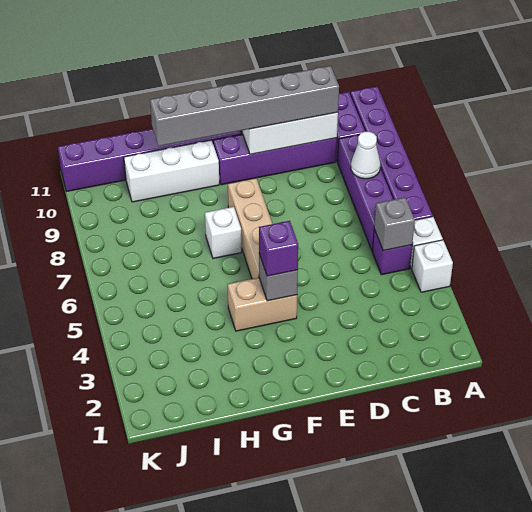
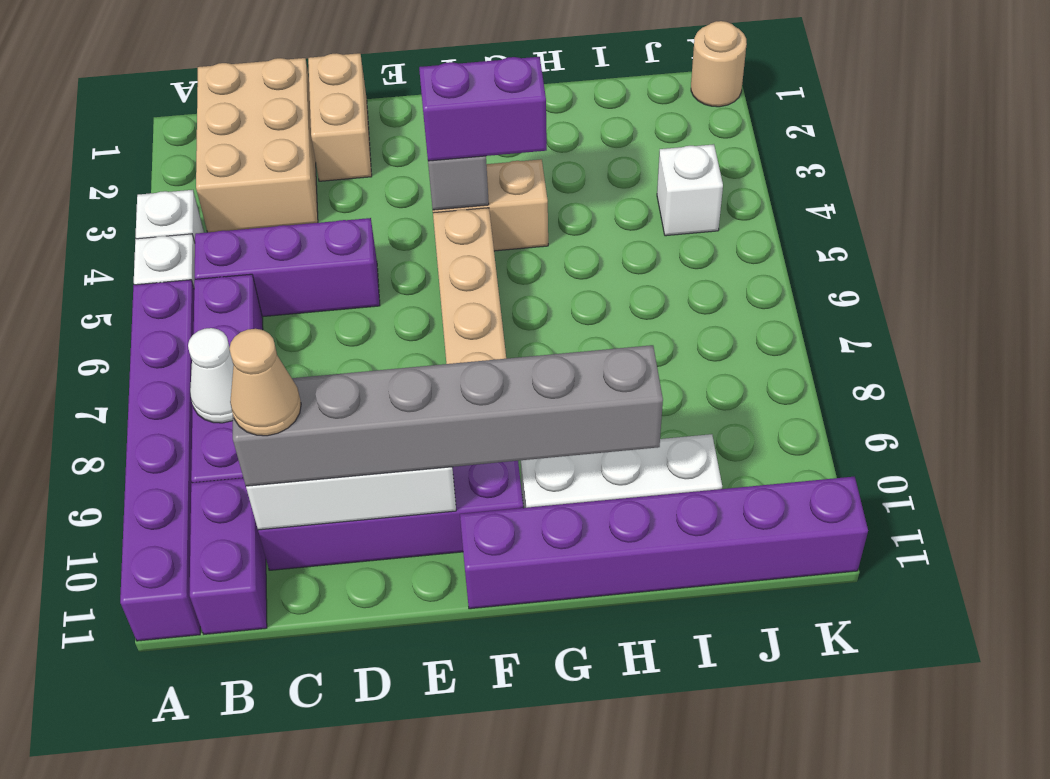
none -> tan brick B1:C3 level 1
purple brick B5 level 1 -> purple brick B5:D5 level 1
grey brick B5 level 2 -> none
none -> tan cone C10 level 4
none -> tan brick D1:D2 level 1
purple brick F4 level 3 -> purple brick F4:G4 level 3
white brick G7 level 1 -> white brick J4 level 1
none -> tan round brick K1 level 1

